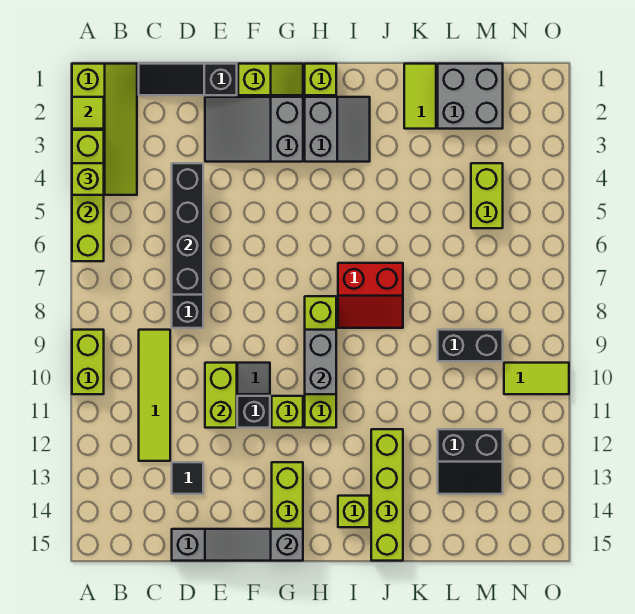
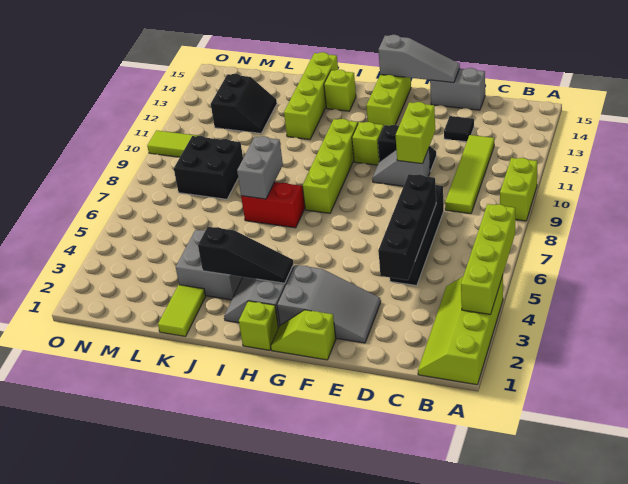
lime tile A2 level 2 -> none
lime brick A4 level 3 -> none
black slope C1:E1 level 1 top E -> black slope H3:J3 level 2 top J
grey brick H9:H10 level 2 -> grey brick J7:J8 level 2
grey brick L1:M2 level 1 -> grey brick J3:K4 level 1
black brick L9:M9 level 1 -> black brick L8:M9 level 1
black slope L12:M13 level 1 top 12 -> black slope L12:M13 level 1 top M
lime brick M4:M5 level 1 -> none

